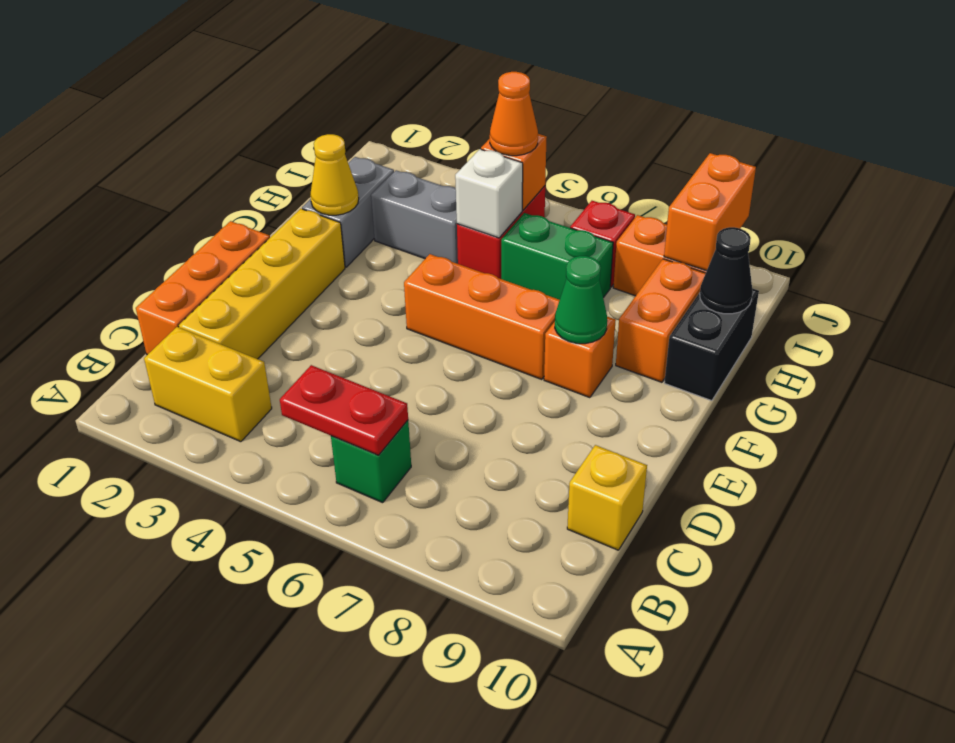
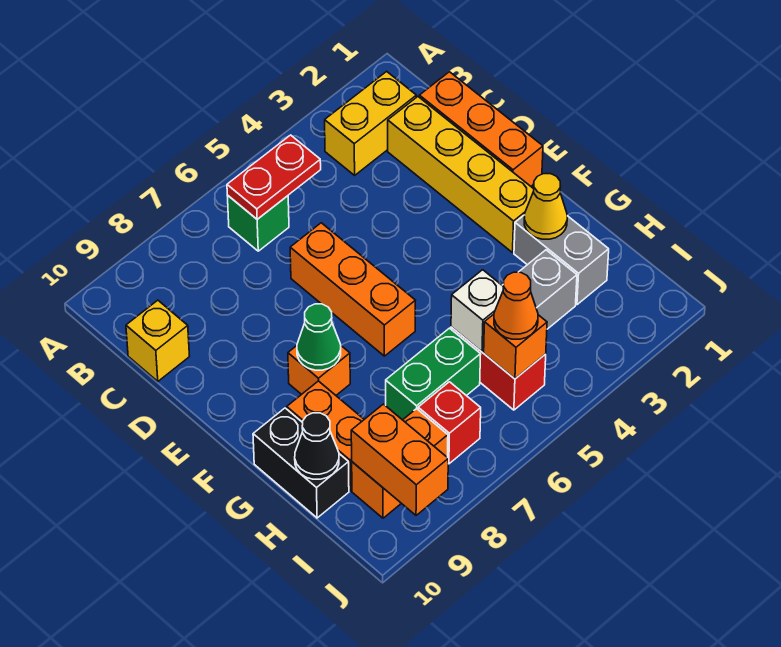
orange brick F5:F7 level 1 -> orange brick D6:F6 level 1

